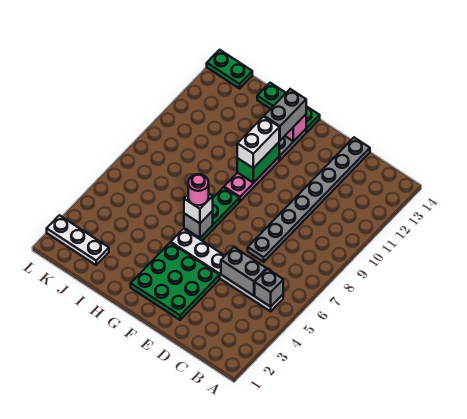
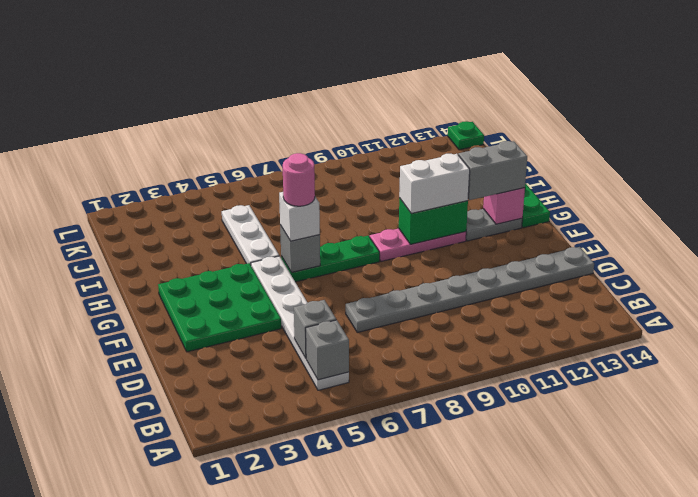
grey brick C5:D5 level 2 -> grey brick C5 level 2
white plate J2:L2 level 1 -> white plate H5:J5 level 1
green plate K14:L14 level 1 -> green plate L14 level 1

